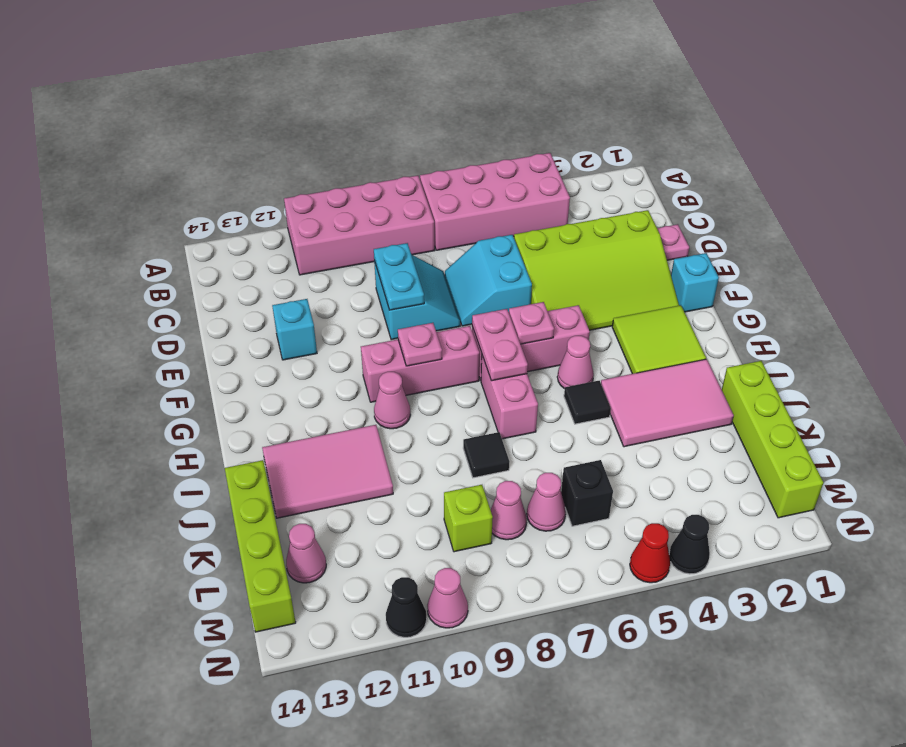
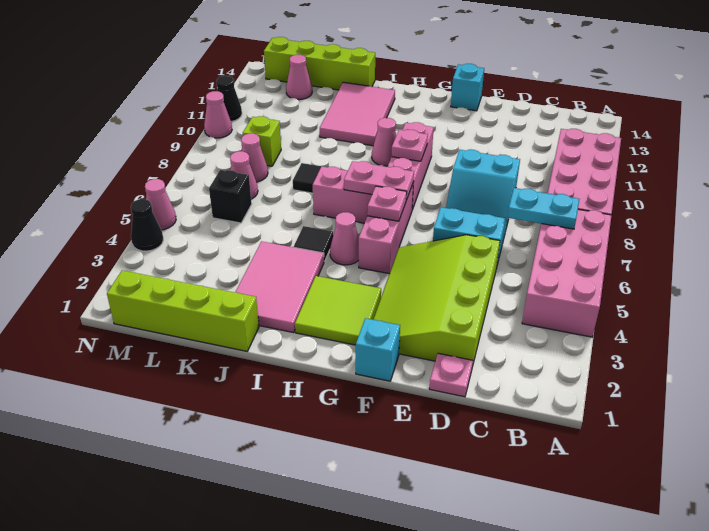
cyan plate D9:E9 level 2 -> cyan plate B7:C7 level 2
cyan brick E12 level 1 -> cyan brick F14 level 1
red cone N5 level 1 -> pink cone N5 level 1

